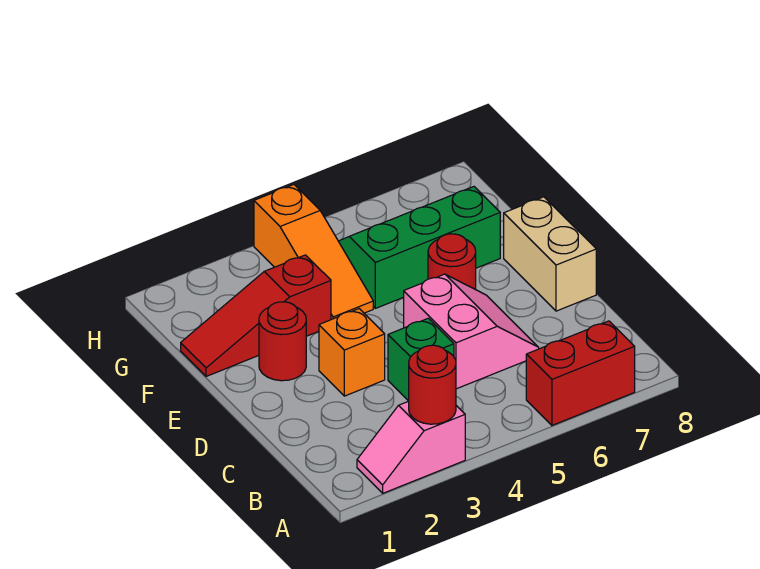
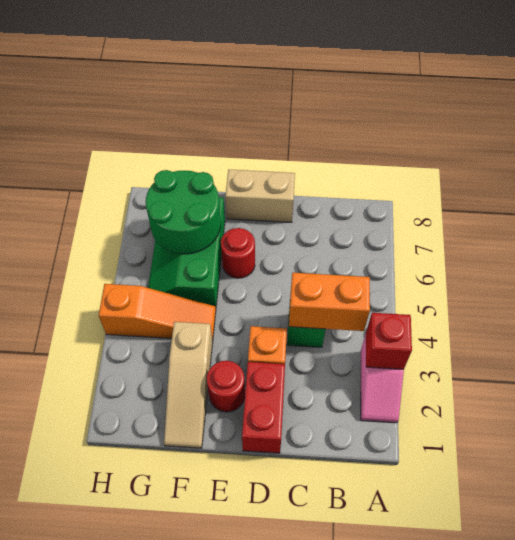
red round brick A3 level 2 -> red brick A3 level 2
red brick A6:A7 level 1 -> red brick D1:D2 level 1
none -> orange brick B4:C4 level 2
pink slope C5:D6 level 1 top 5 -> none
red slope F1:F3 level 1 top 3 -> tan slope F1:F3 level 1 top 3
none -> green round brick F6:G7 level 2

